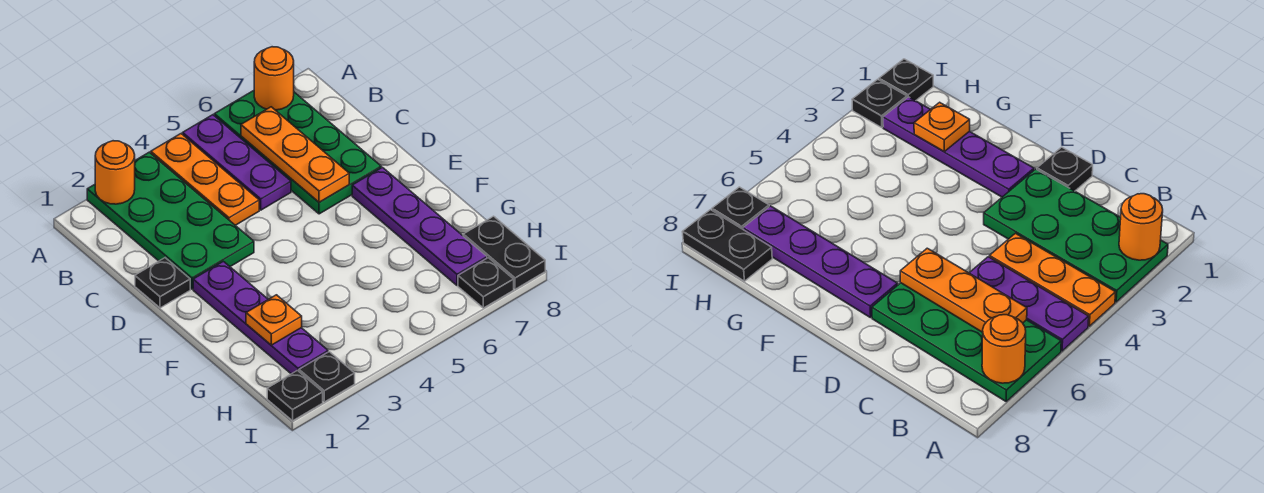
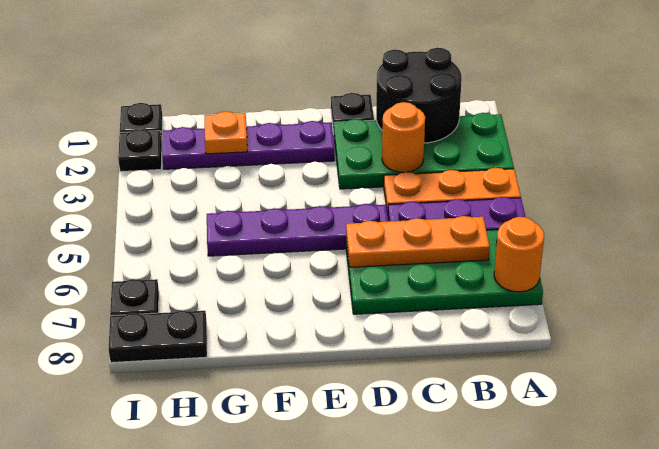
orange round brick A2 level 2 -> orange round brick C3 level 2
none -> black round brick B1:C2 level 2
purple plate E7:H7 level 1 -> purple plate D5:G5 level 1

